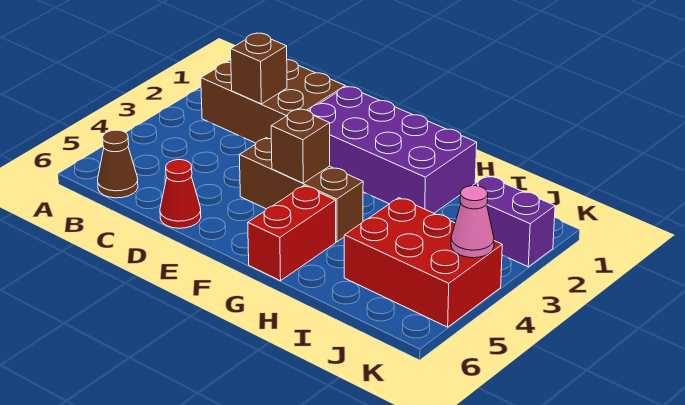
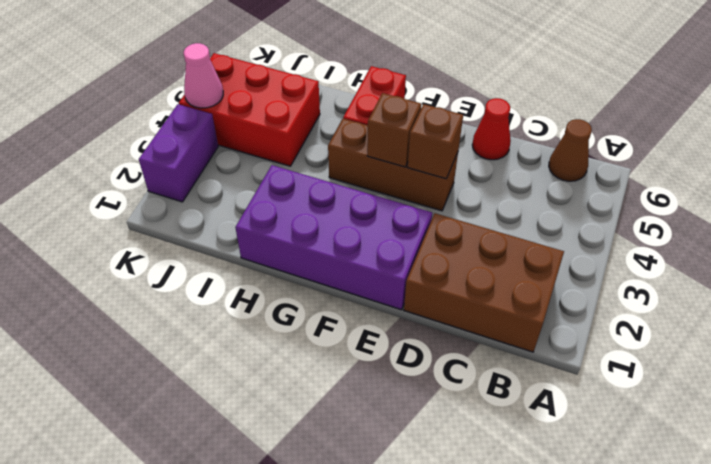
brown brick C2 level 2 -> brown brick E4 level 2
purple brick J2:K2 level 1 -> purple brick K2:K3 level 1

